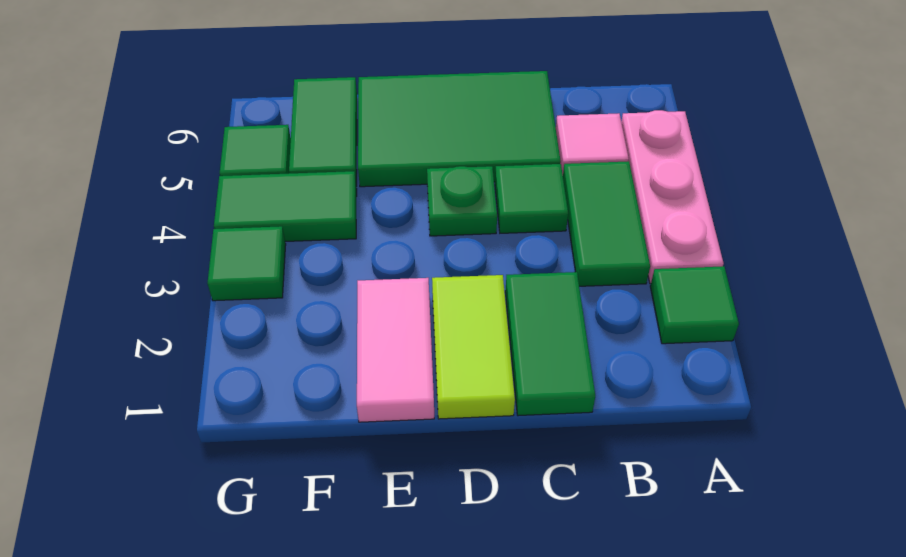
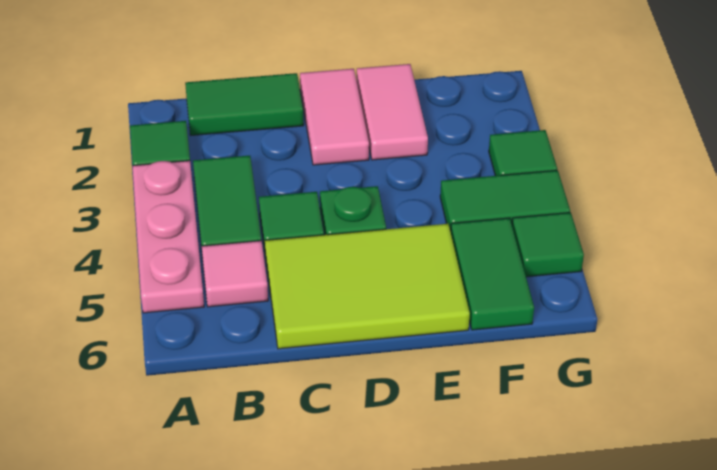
green tile C1:C2 level 1 -> green tile B1:C1 level 1
green tile C5:E6 level 1 -> lime tile C5:E6 level 1
lime tile D1:D2 level 1 -> pink tile D1:D2 level 1

